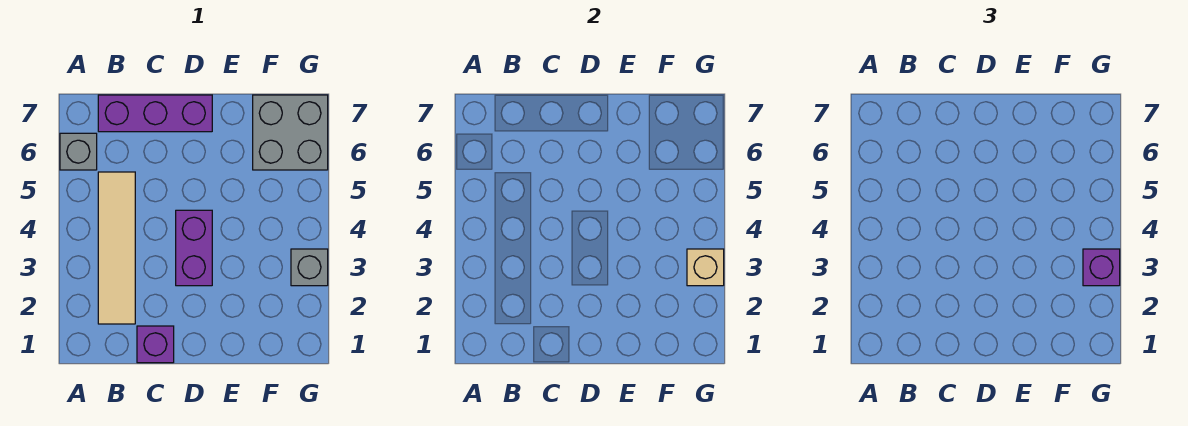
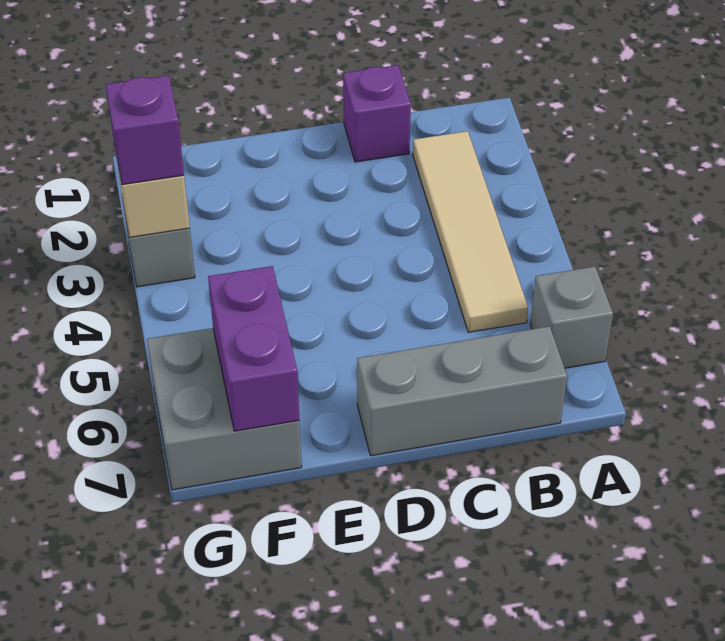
purple brick B7:D7 level 1 -> grey brick B7:D7 level 1
purple brick D3:D4 level 1 -> purple brick F6:F7 level 2

